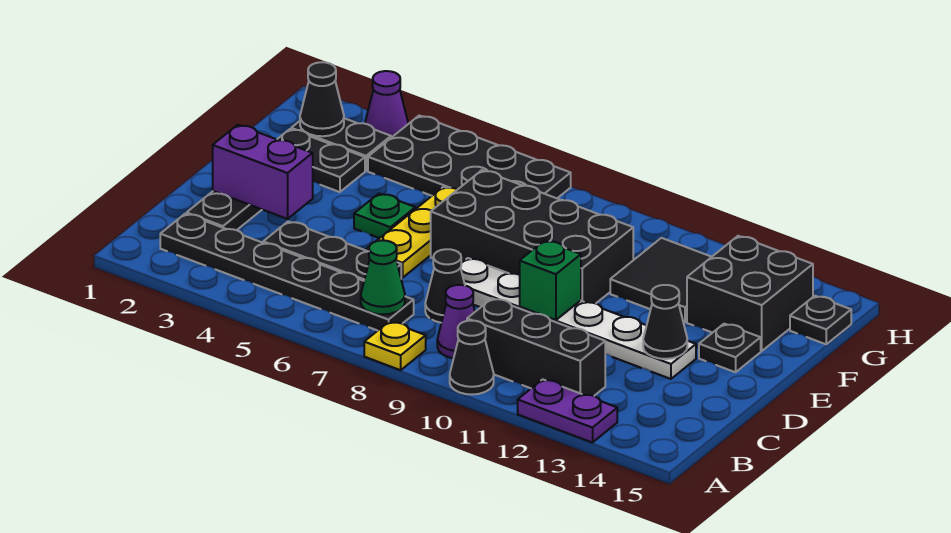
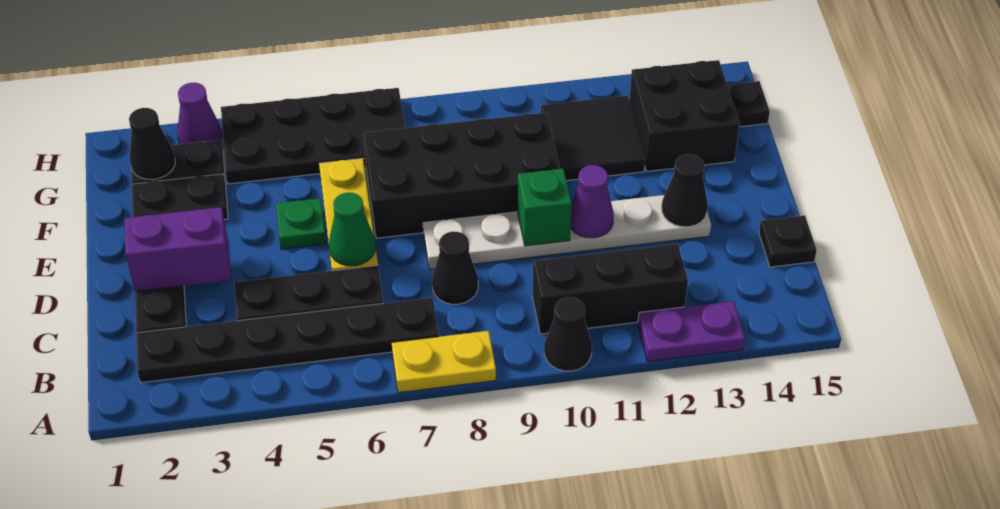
yellow plate A8 level 1 -> yellow plate A7:A8 level 1
green cone B7 level 2 -> green cone D6 level 2
purple cone B9 level 1 -> purple cone D11 level 2
black plate E14 level 1 -> black plate C15 level 1

